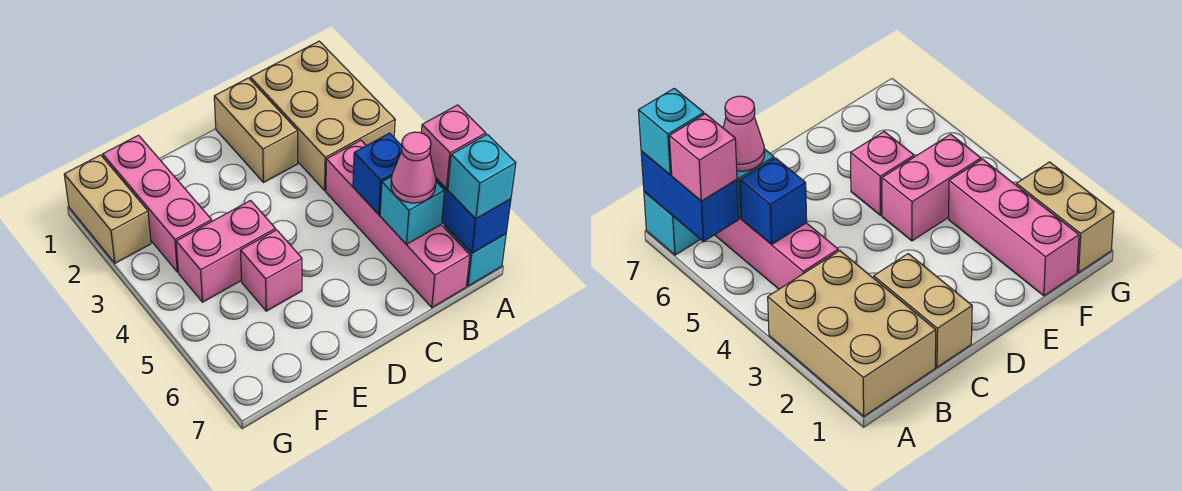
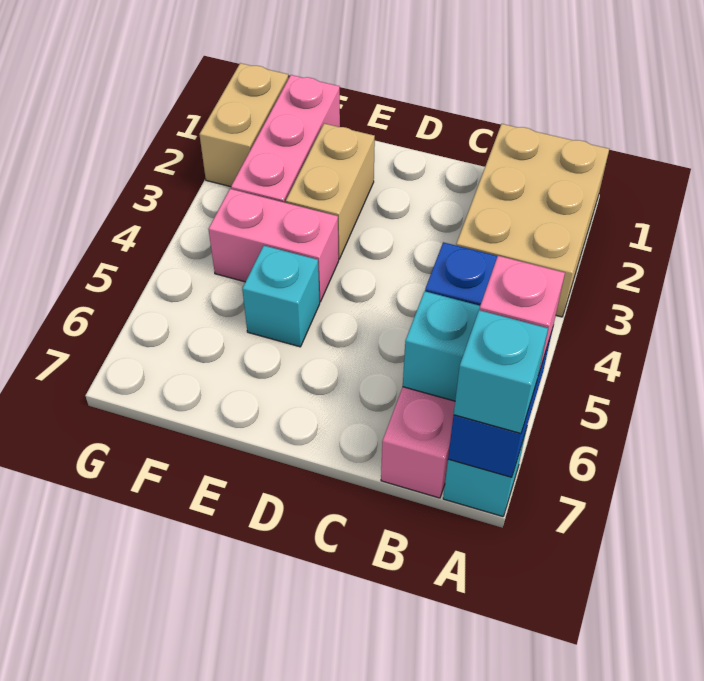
pink cone B6 level 3 -> none
tan brick C1:C2 level 1 -> tan brick E2:E3 level 1
pink brick E5 level 1 -> cyan brick E5 level 1

